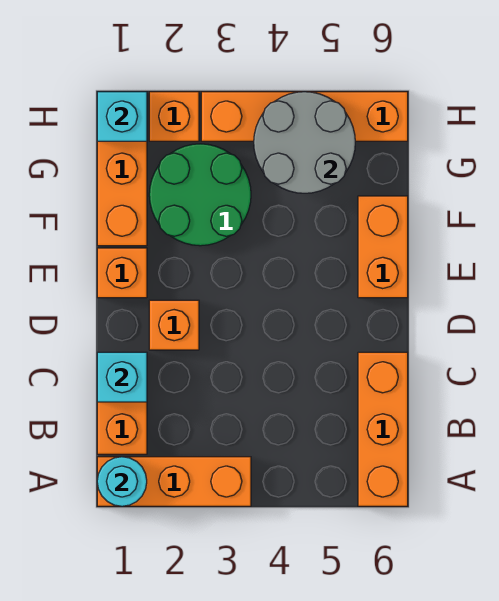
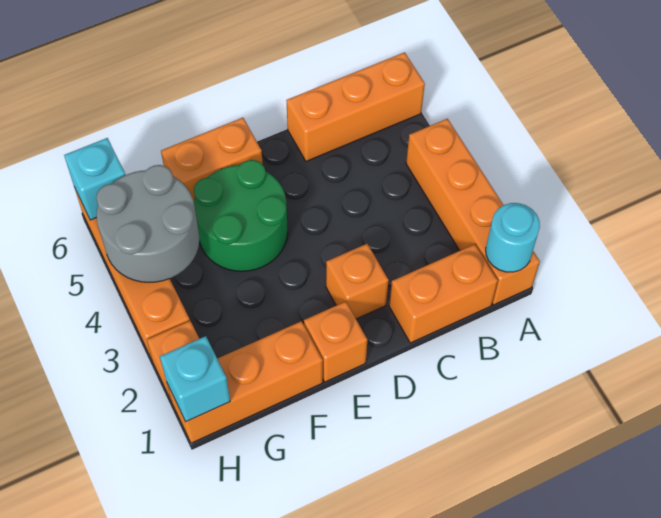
orange brick A1:A3 level 1 -> orange brick A1:A4 level 1
cyan brick C1 level 2 -> cyan brick H6 level 2
green round brick F2:G3 level 1 -> green round brick E4:F5 level 1

